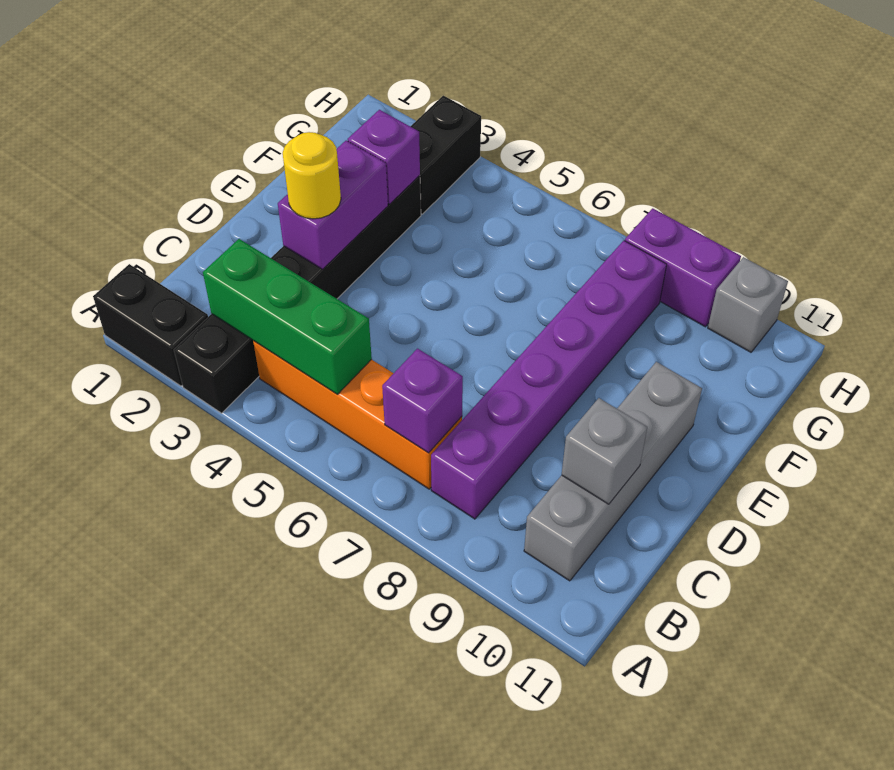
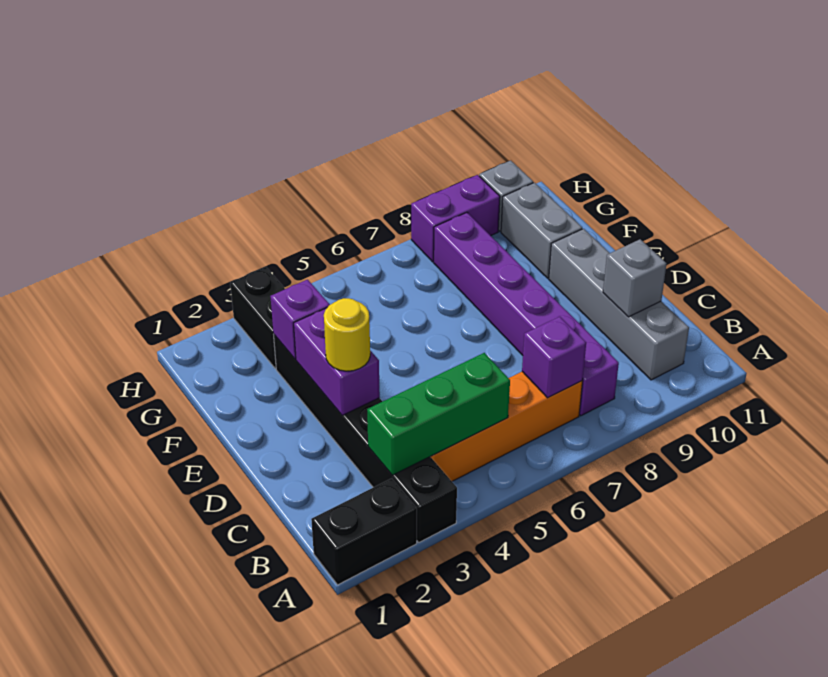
none -> grey brick F10:G10 level 1

